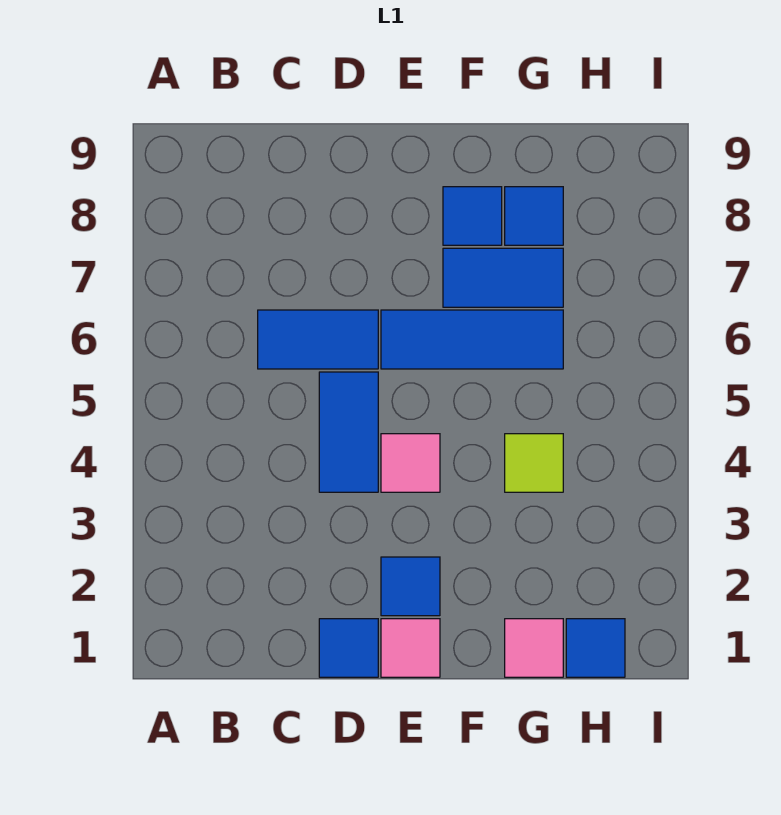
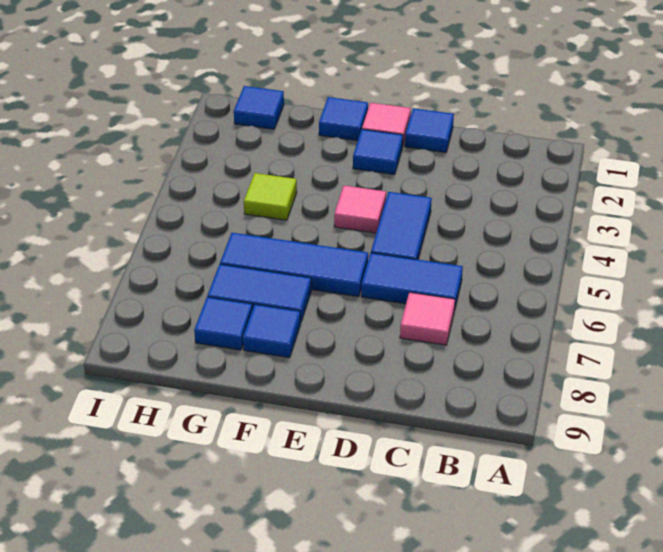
none -> blue tile F1 level 1
pink tile G1 level 1 -> pink tile C7 level 1

